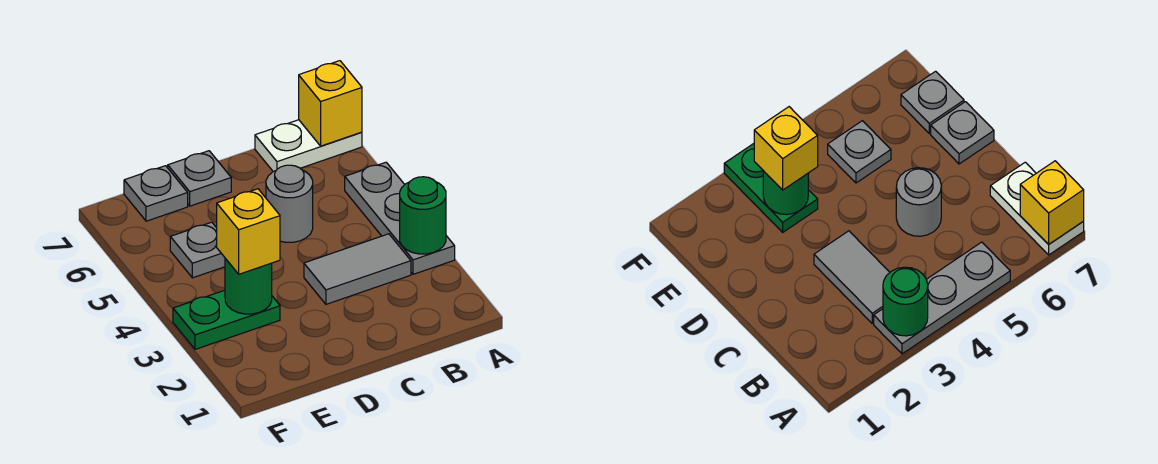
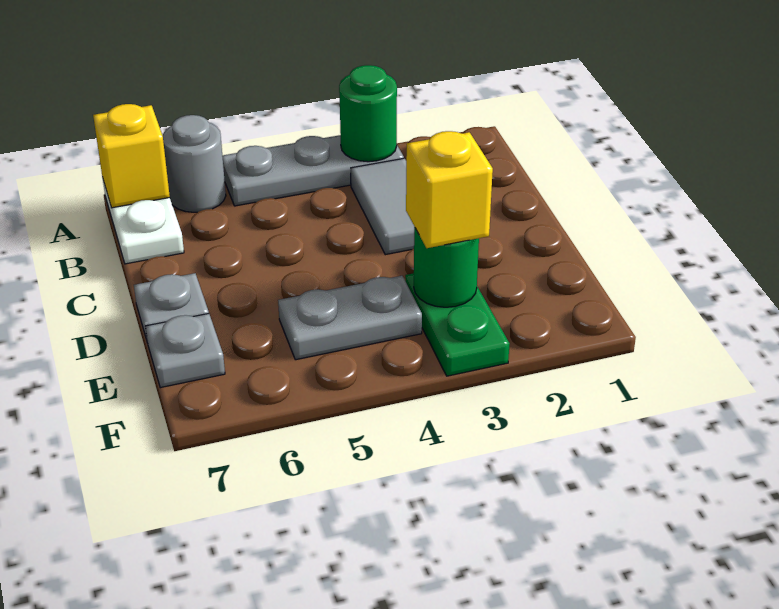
grey round brick C5 level 1 -> grey round brick A6 level 1
grey plate E5 level 1 -> grey plate E4:E5 level 1

